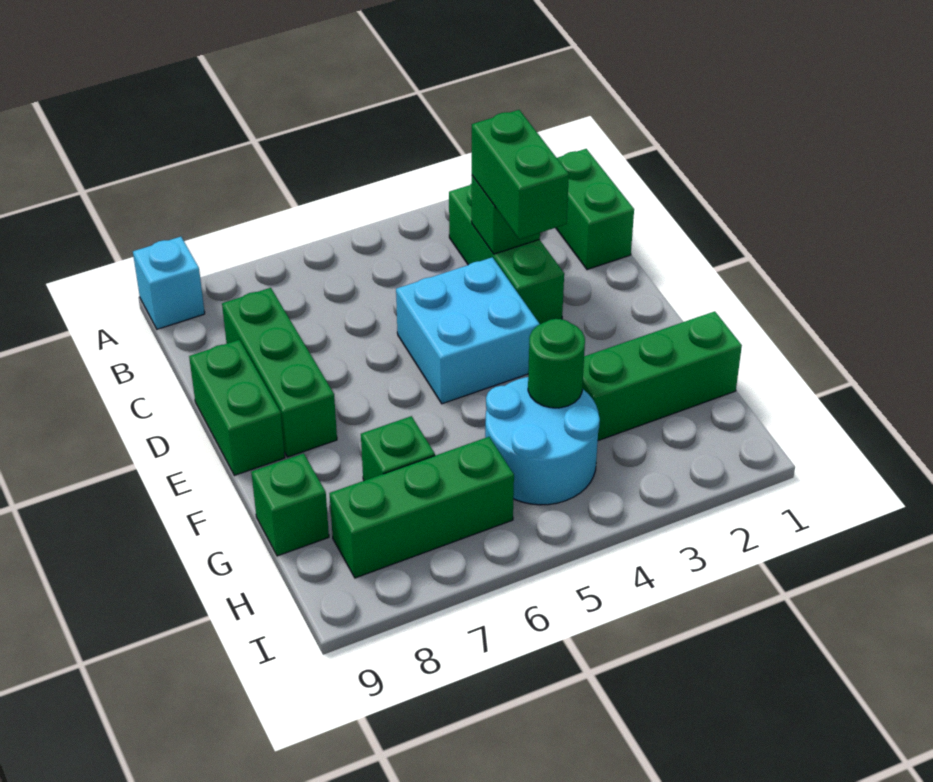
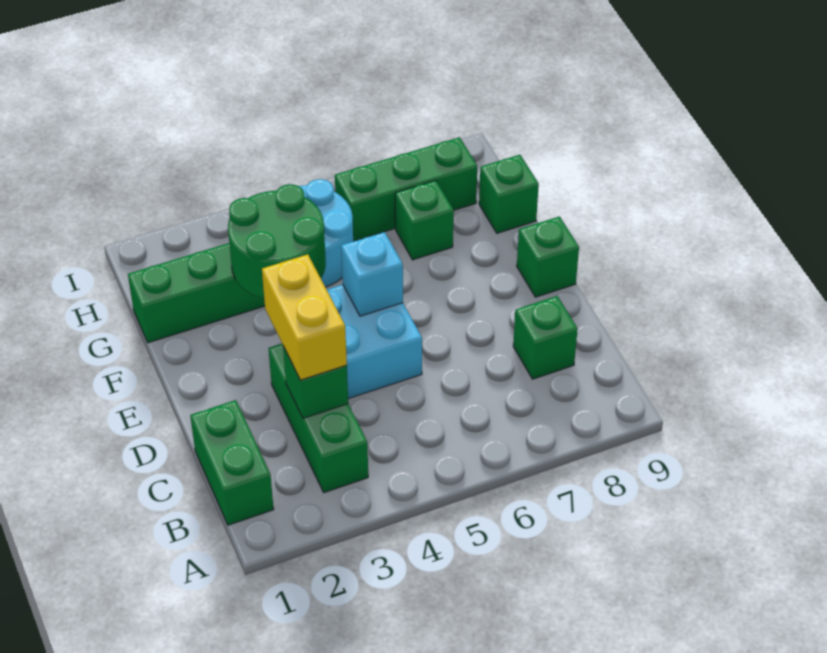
cyan brick A9 level 1 -> cyan brick E5 level 2
green brick C3:D3 level 3 -> yellow brick C3:D3 level 3
green brick C8:E8 level 1 -> green brick C8 level 1
green brick D9:E9 level 1 -> green brick E9 level 1
green round brick G4 level 2 -> green round brick F3:G4 level 2

